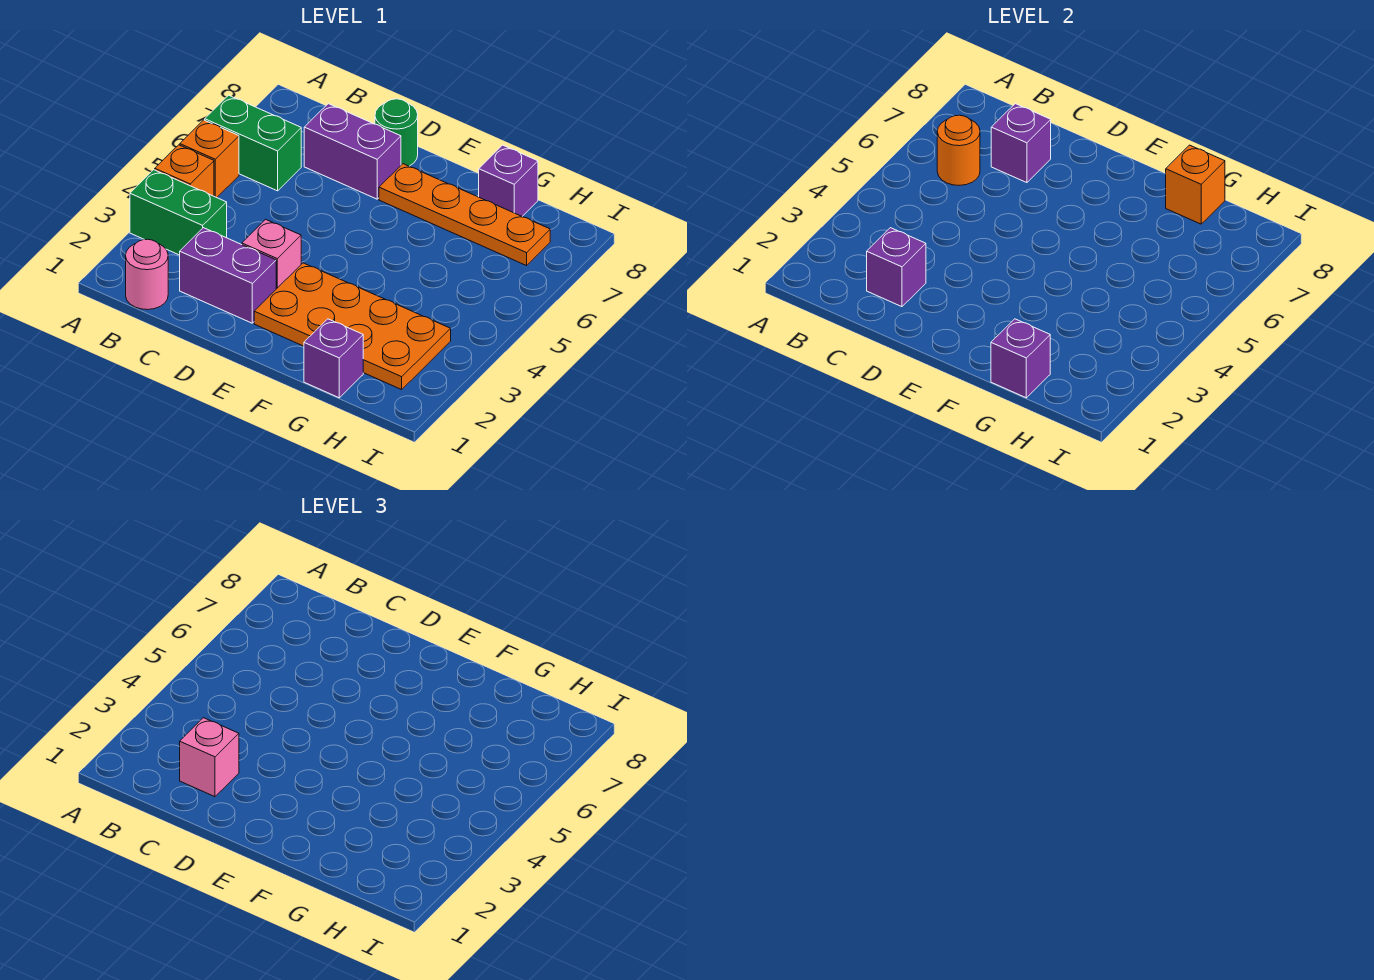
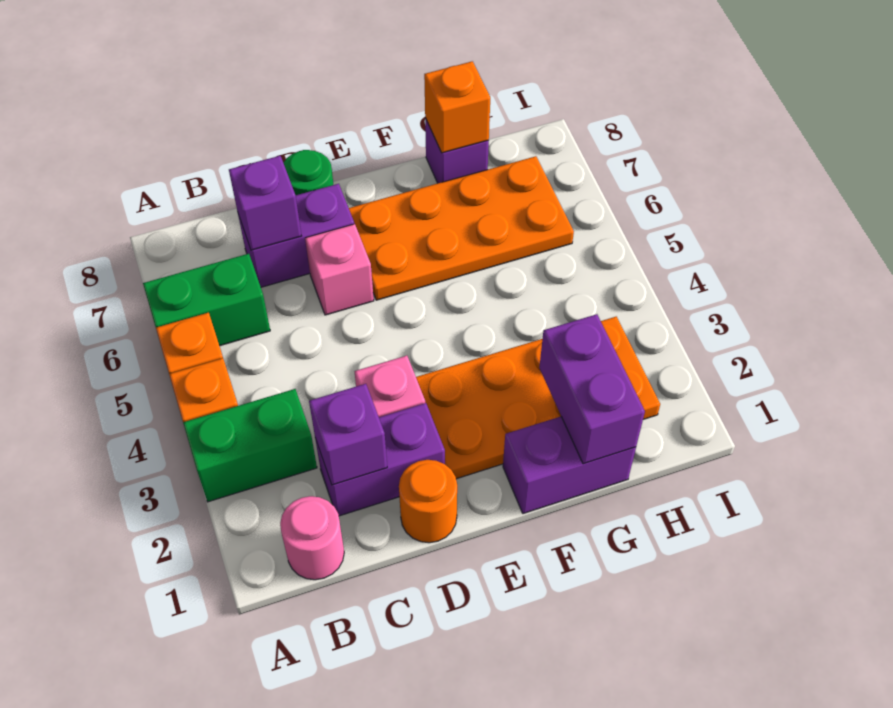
orange round brick B6 level 2 -> orange round brick D1 level 1
pink brick C2 level 3 -> pink brick D6 level 1
orange plate E7:H7 level 1 -> orange plate E6:H7 level 1
purple brick G1 level 1 -> purple brick F1:G1 level 1
purple brick G1 level 2 -> purple brick G1:G2 level 2

